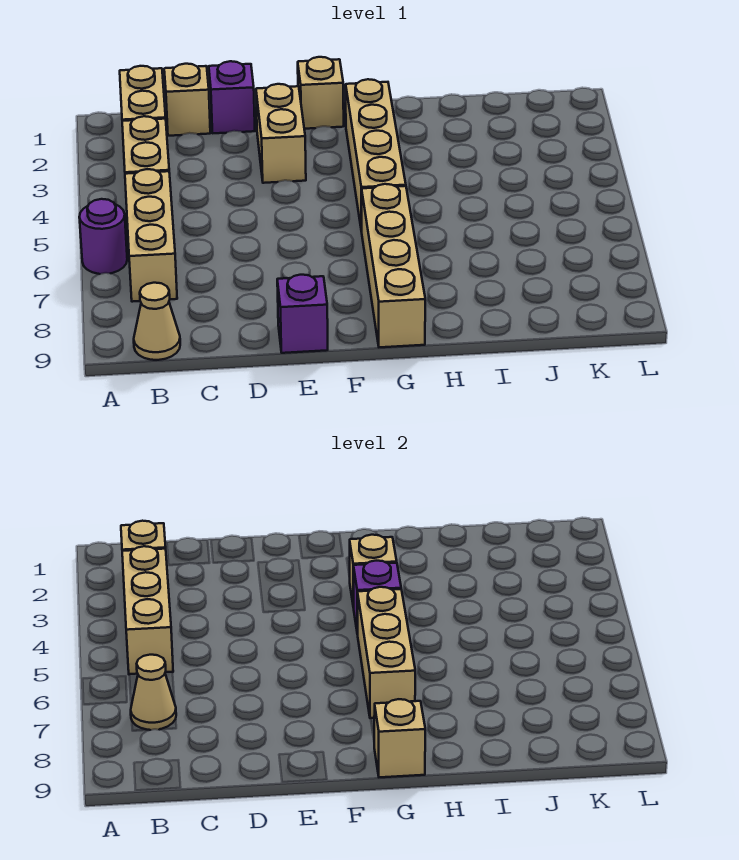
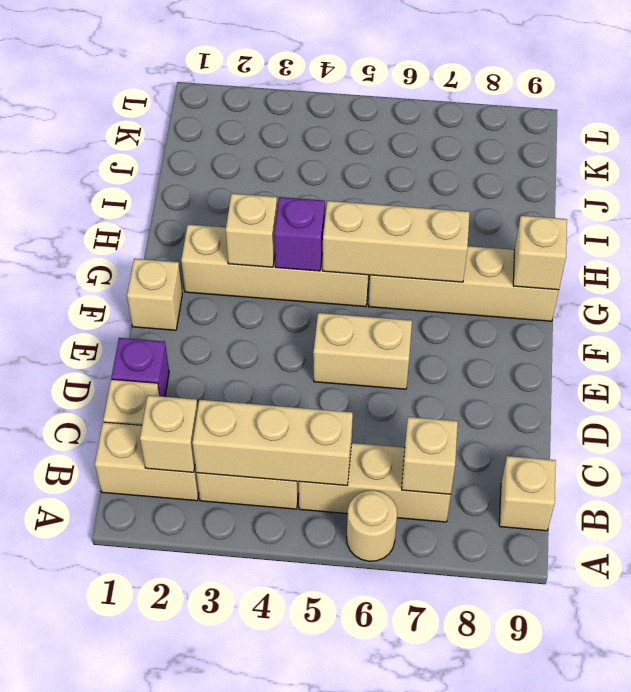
purple round brick A6 level 1 -> tan round brick A6 level 1
tan cone B7 level 2 -> tan brick B7 level 2
tan cone B9 level 1 -> tan brick B9 level 1
tan brick E2:E3 level 1 -> tan brick E5:E6 level 1
purple brick E9 level 1 -> none

